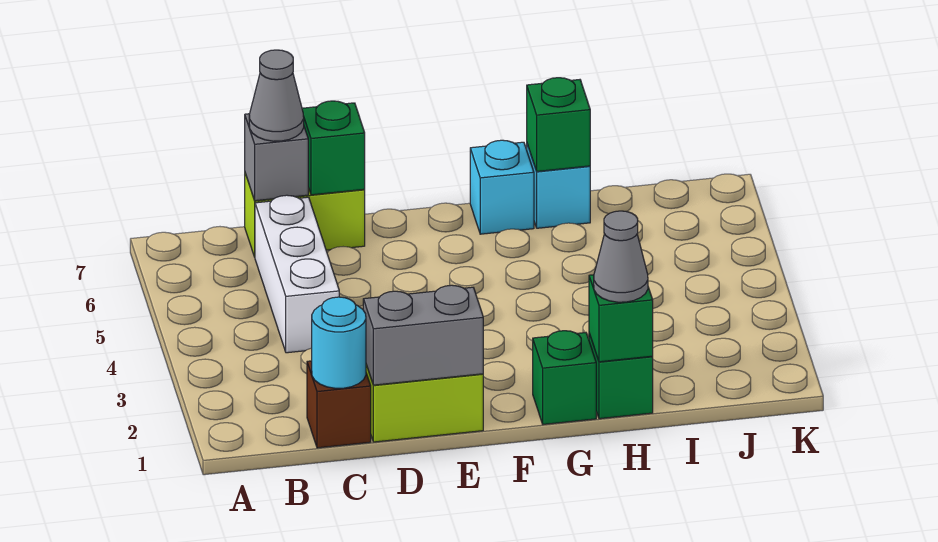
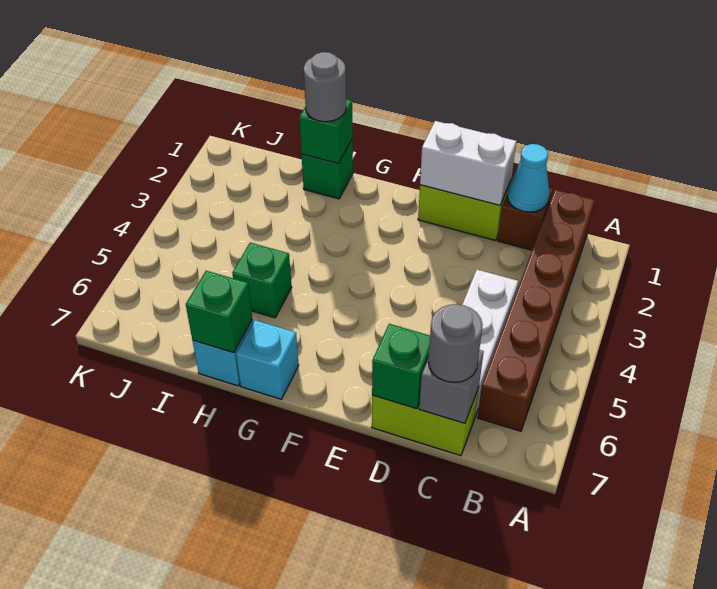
none -> brown brick B1:B6 level 1
cyan round brick C1 level 2 -> cyan cone C1 level 2
grey cone C7 level 3 -> grey round brick C7 level 3
grey brick D1:E1 level 2 -> white brick D1:E1 level 2
green brick G1 level 1 -> green brick H5 level 1
grey cone H1 level 3 -> grey round brick H1 level 3

